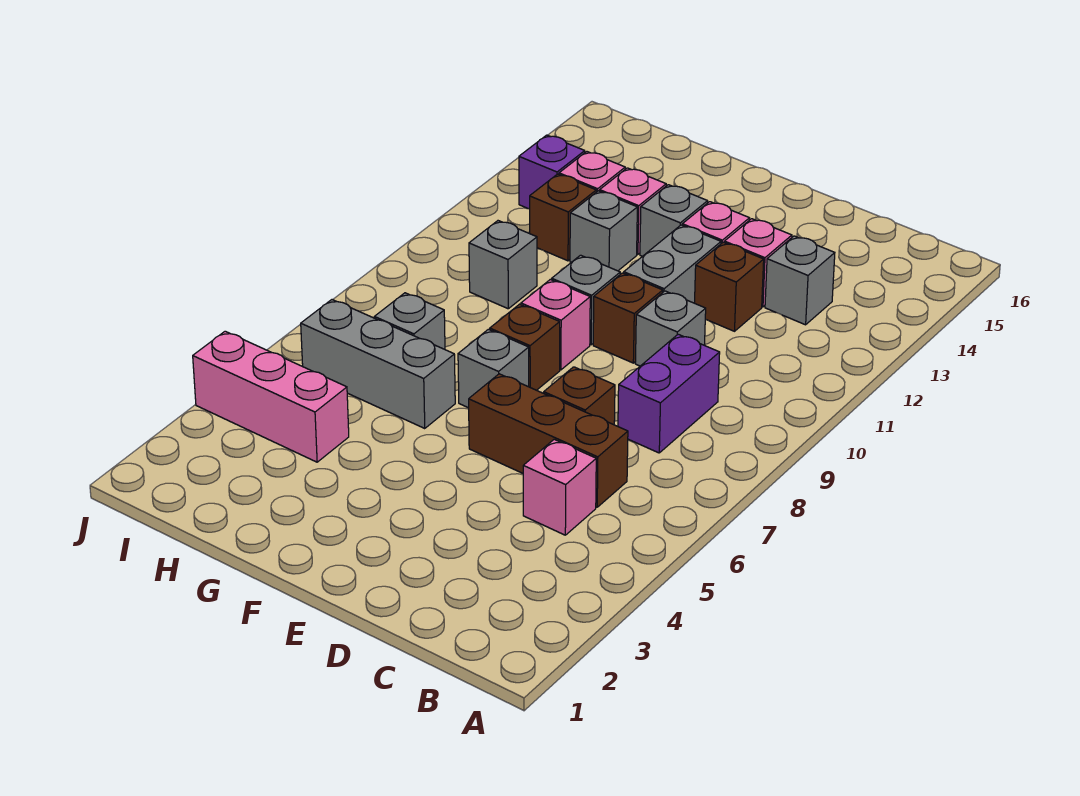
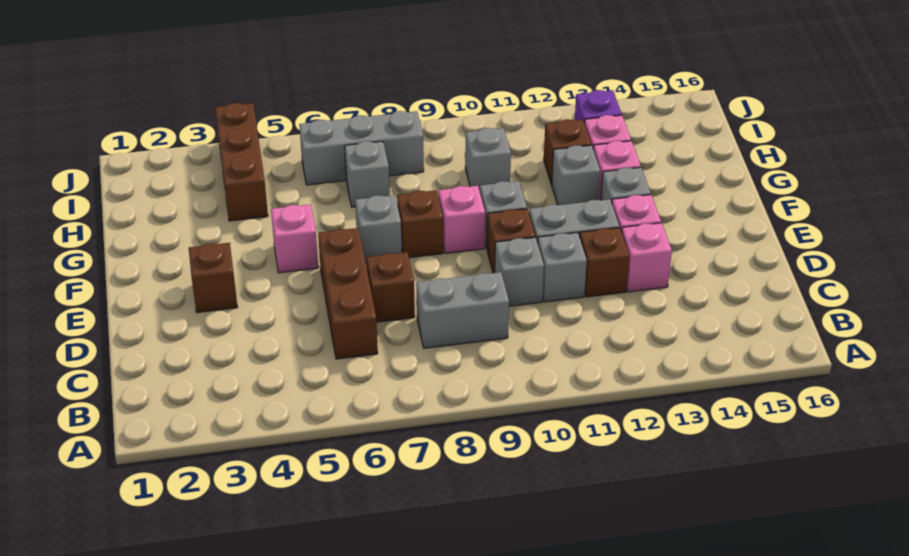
pink brick C5 level 1 -> pink brick F5 level 1
purple brick C8:C9 level 1 -> grey brick C8:C9 level 1
grey brick C13 level 1 -> grey brick D11 level 1
none -> brown brick E3 level 1
grey brick G6:I6 level 1 -> grey brick I6:I8 level 1
pink brick H4:J4 level 1 -> brown brick H4:J4 level 1

